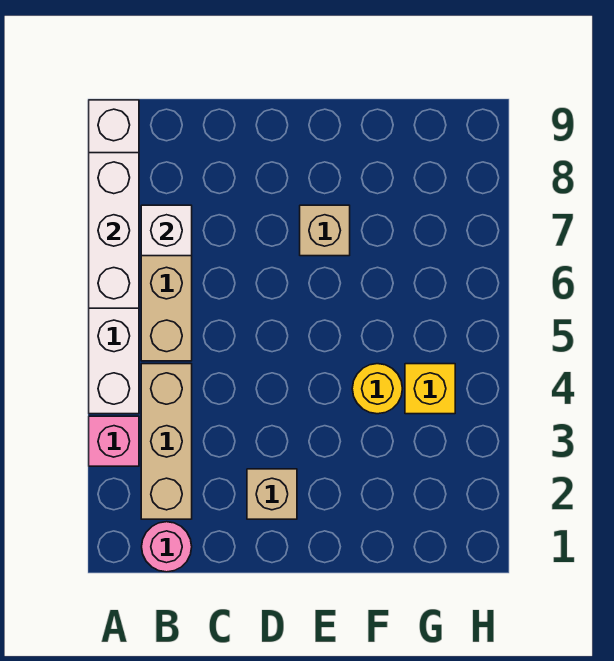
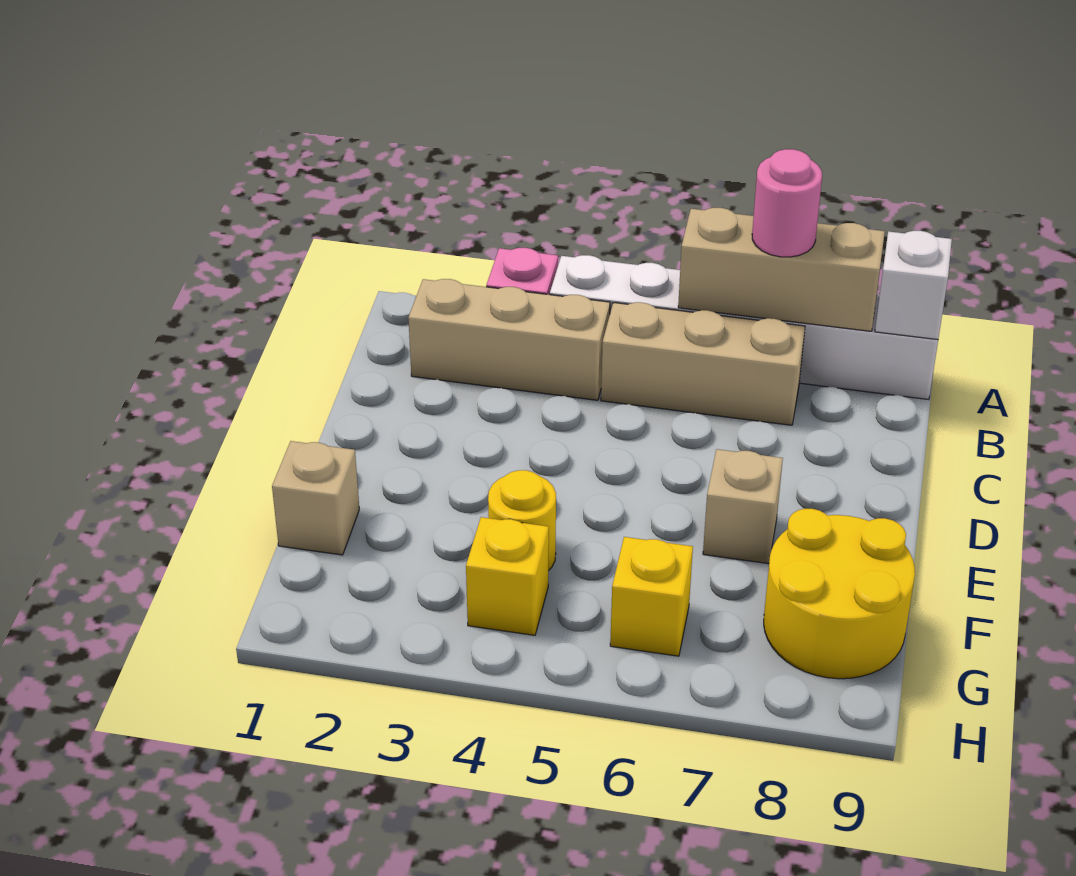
white brick A6:A8 level 2 -> tan brick A6:A8 level 2
pink round brick B1 level 1 -> pink round brick A7 level 3
white brick B7 level 2 -> white brick A9 level 2
tan brick D2 level 1 -> tan brick F1 level 1
none -> yellow round brick F8:G9 level 1
none -> yellow brick G6 level 1

